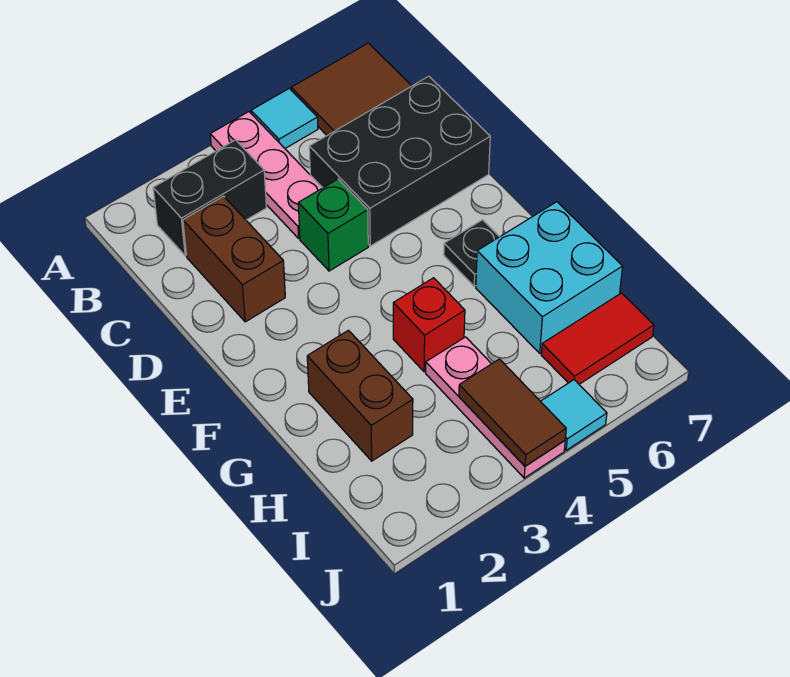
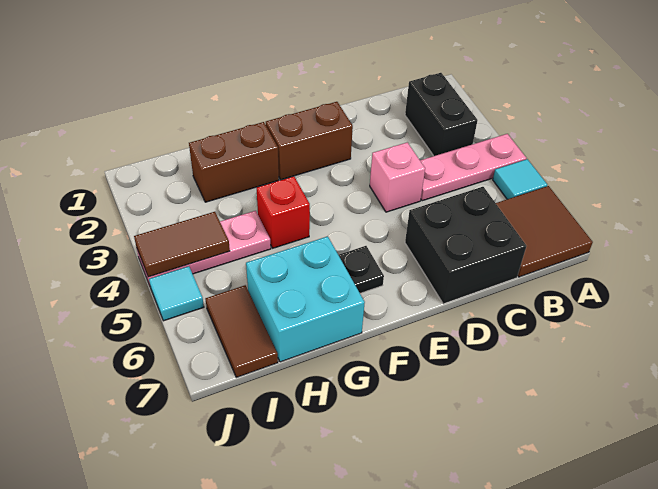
brown brick C2:D2 level 1 -> brown brick E2:F2 level 1
black brick C5:D7 level 1 -> black brick C6:D7 level 1
green brick D4 level 1 -> pink brick D4 level 1
red tile I6:I7 level 1 -> brown tile I6:I7 level 1

